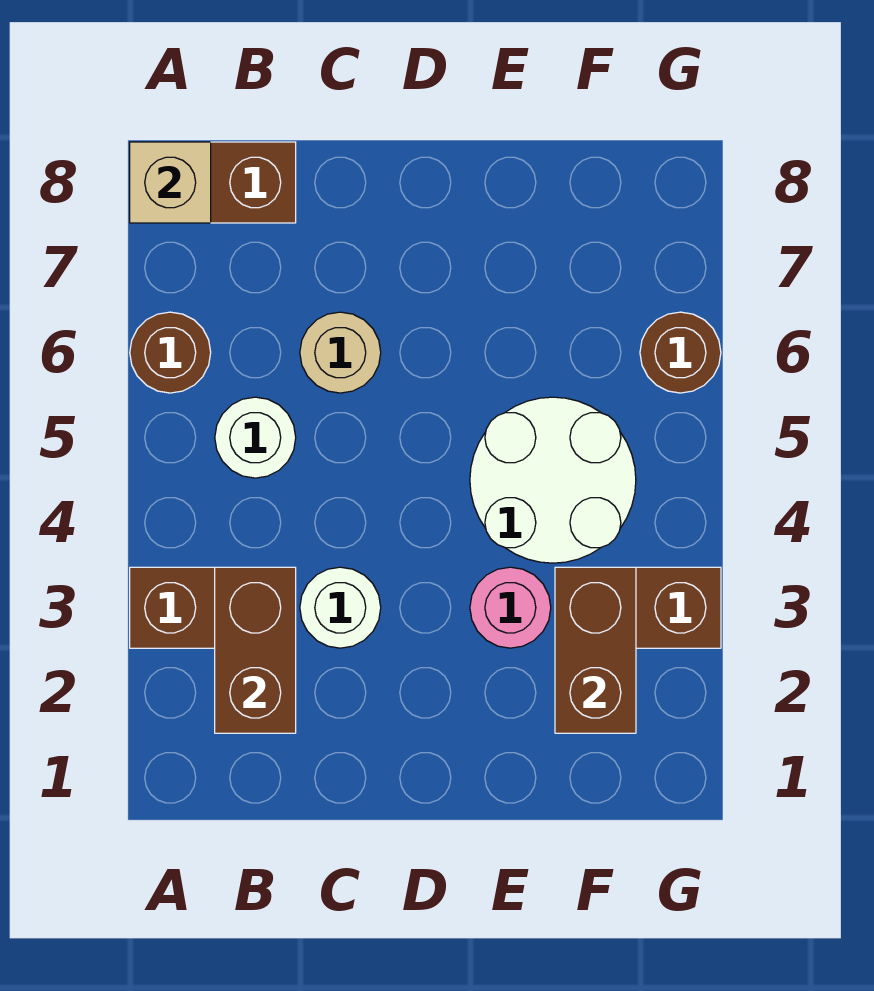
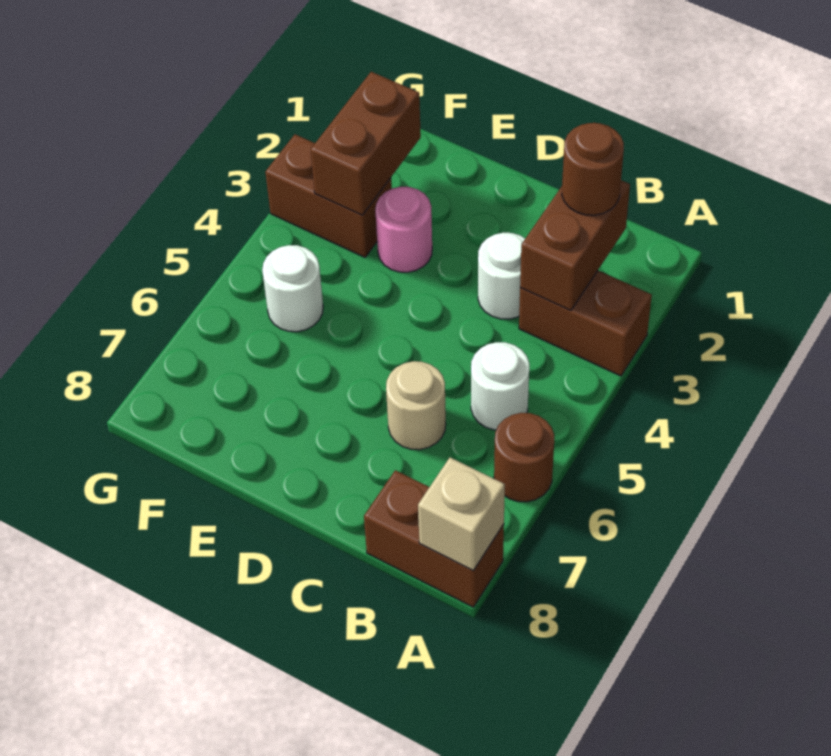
white round brick E4:F5 level 1 -> white round brick F5 level 1
brown round brick G6 level 1 -> brown round brick B2 level 3

